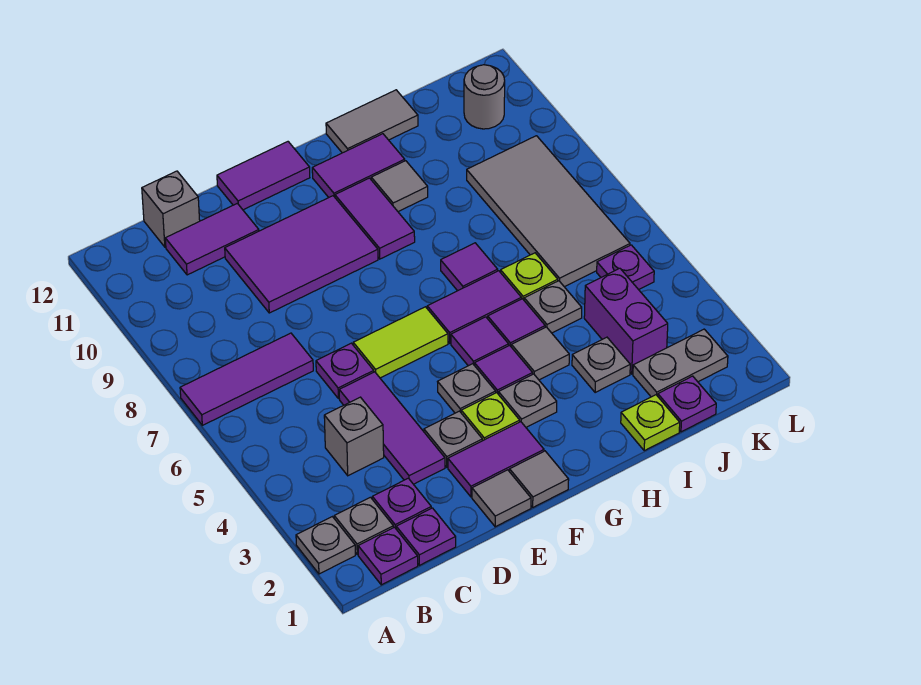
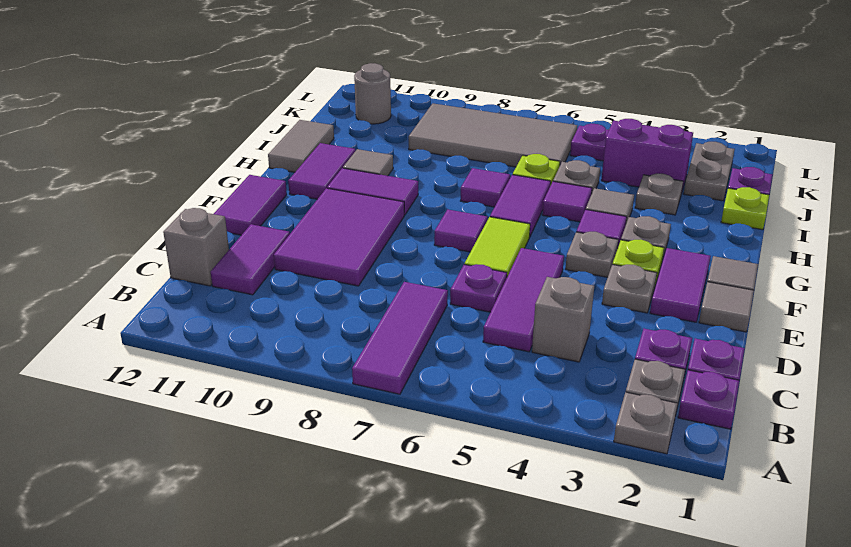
purple tile D3:D5 level 1 -> purple tile C5:E5 level 1
purple tile G5 level 1 -> purple tile F7 level 1

